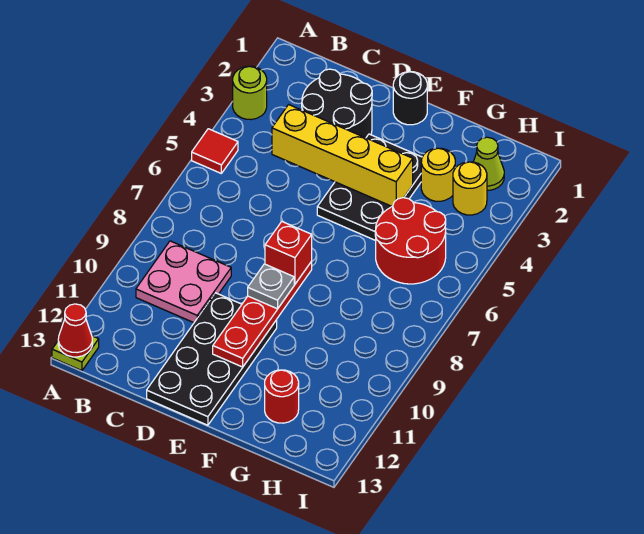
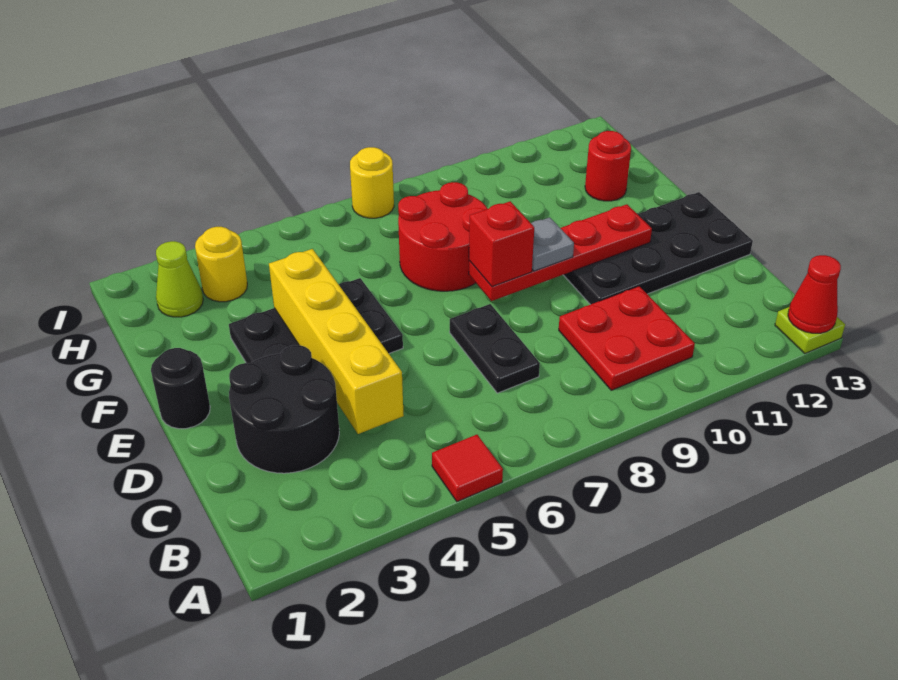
lime round brick A3 level 1 -> none
pink plate B9:C10 level 1 -> red plate B9:C10 level 1
none -> black plate C7:D7 level 1
yellow round brick G3 level 1 -> yellow round brick I7 level 1
red round brick G5:H6 level 1 -> red round brick F7:G8 level 1

